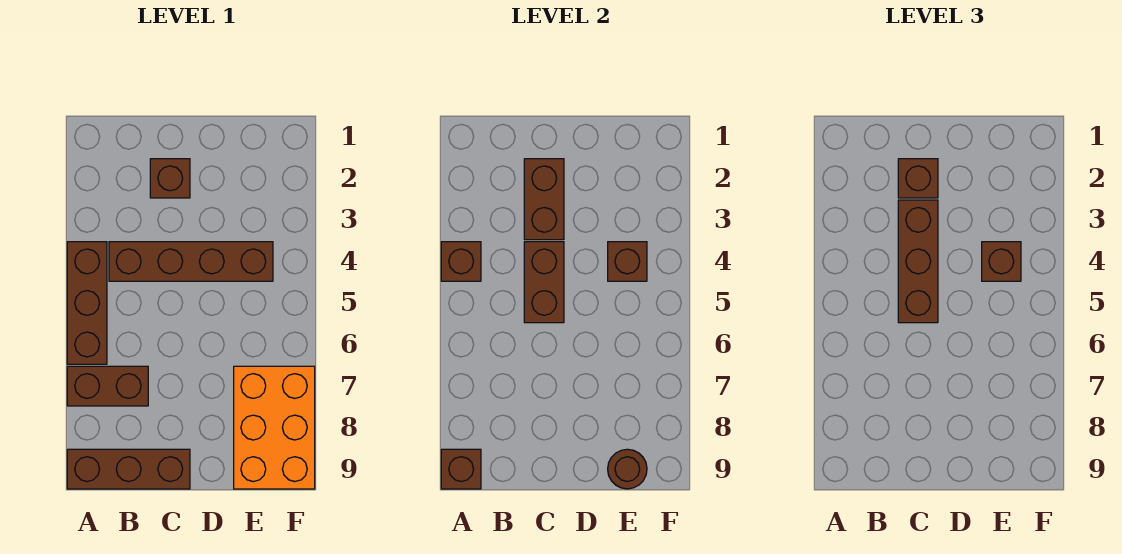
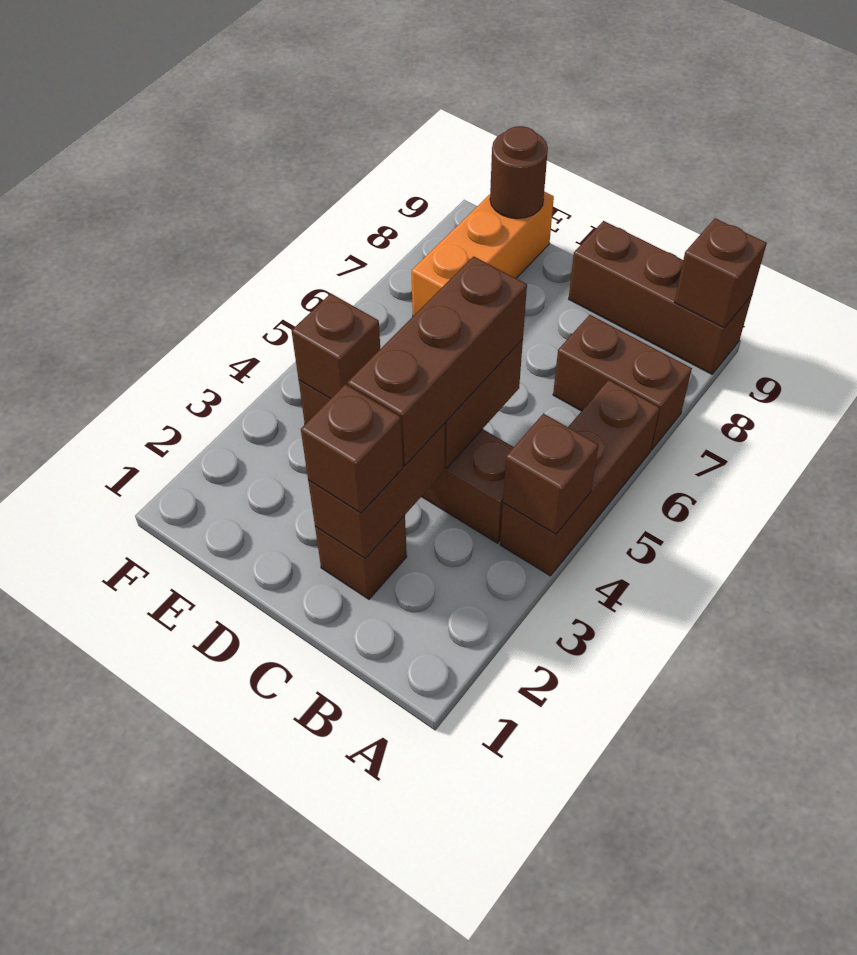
brown brick E4 level 3 -> none
orange brick E7:F9 level 1 -> orange brick E7:E9 level 1

